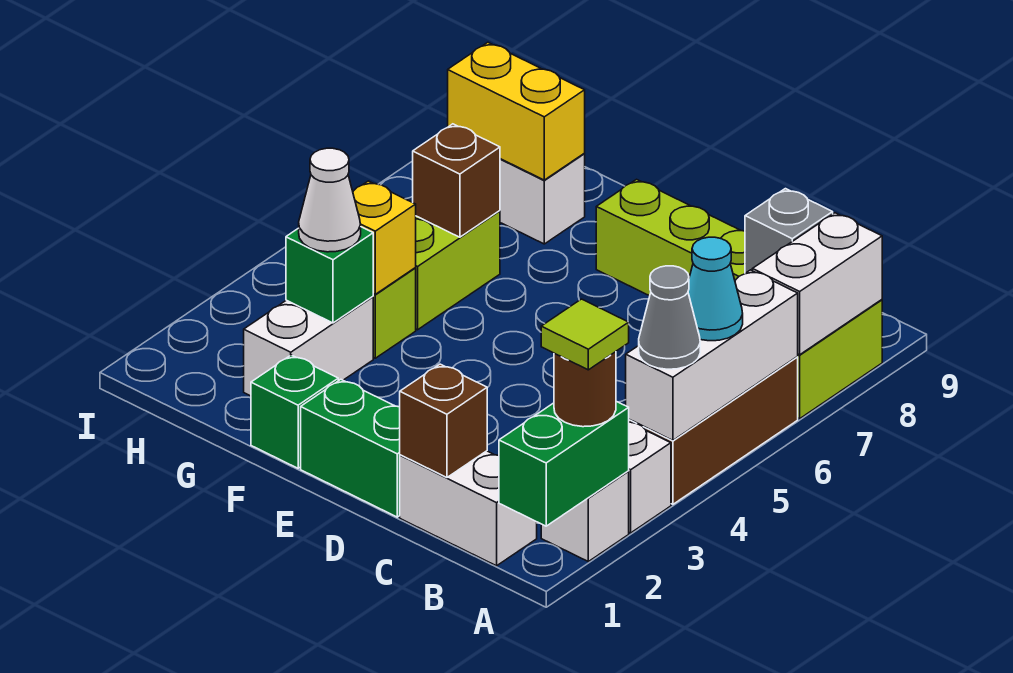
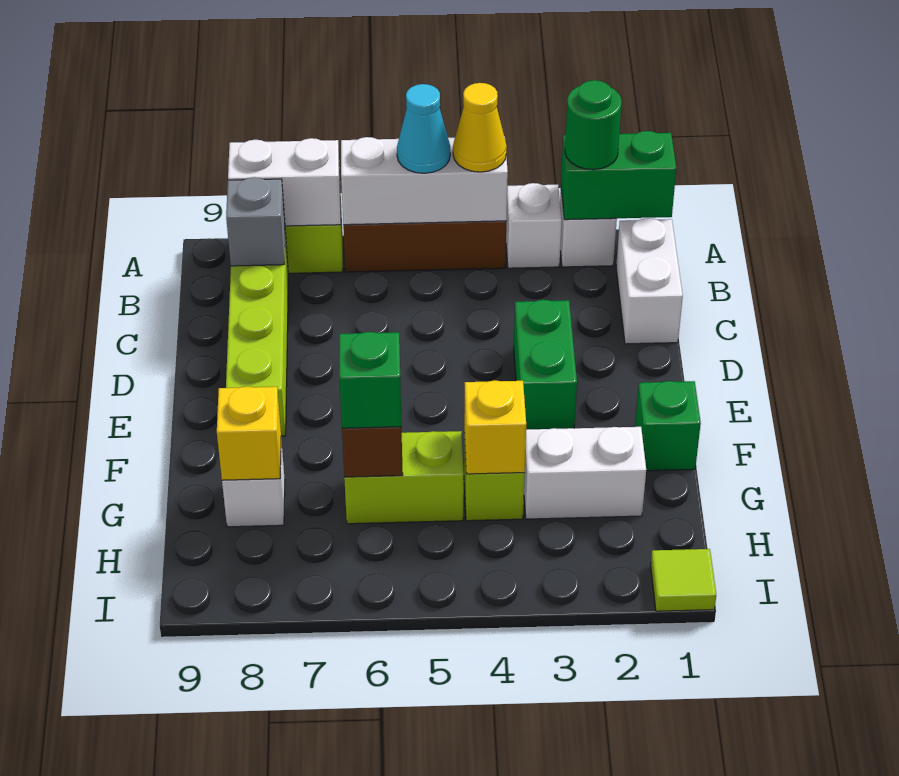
brown round brick A2 level 3 -> green round brick A2 level 3
lime tile A2 level 4 -> lime tile I1 level 1
grey cone A4 level 3 -> yellow cone A4 level 3
brown brick C1 level 2 -> none
green brick D1:E1 level 1 -> green brick D3:E3 level 1
green brick G3 level 2 -> green brick G6 level 3
white cone G3 level 3 -> none
yellow brick G8:H8 level 2 -> yellow brick G8 level 2

